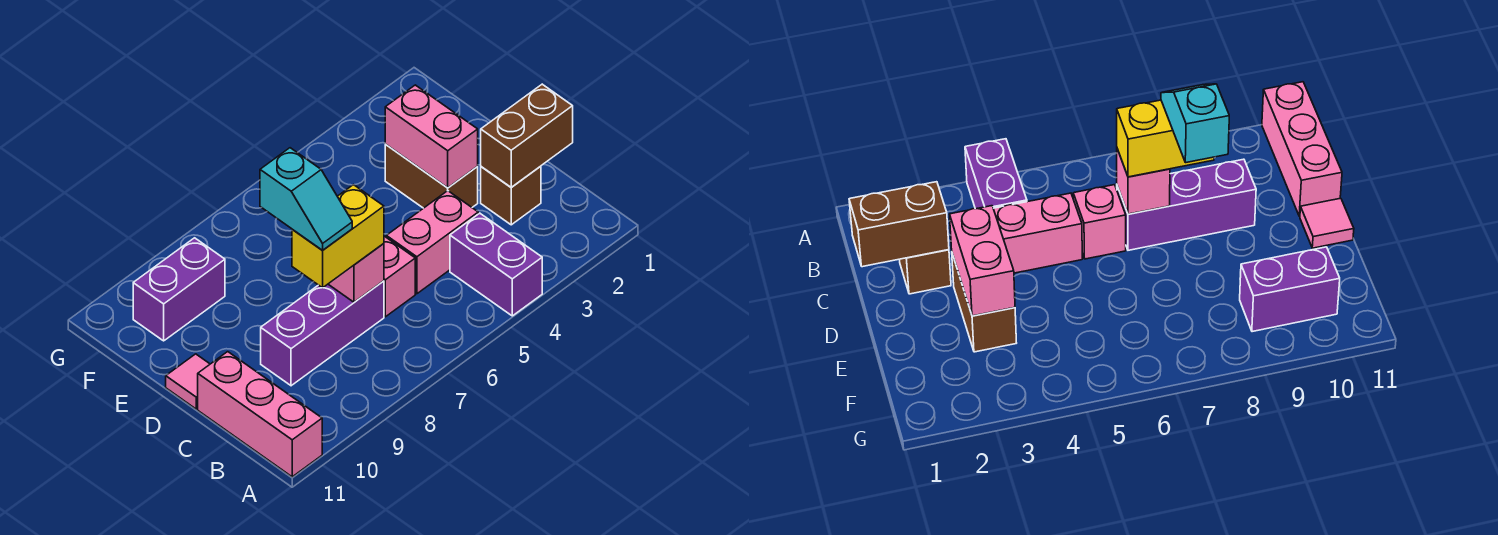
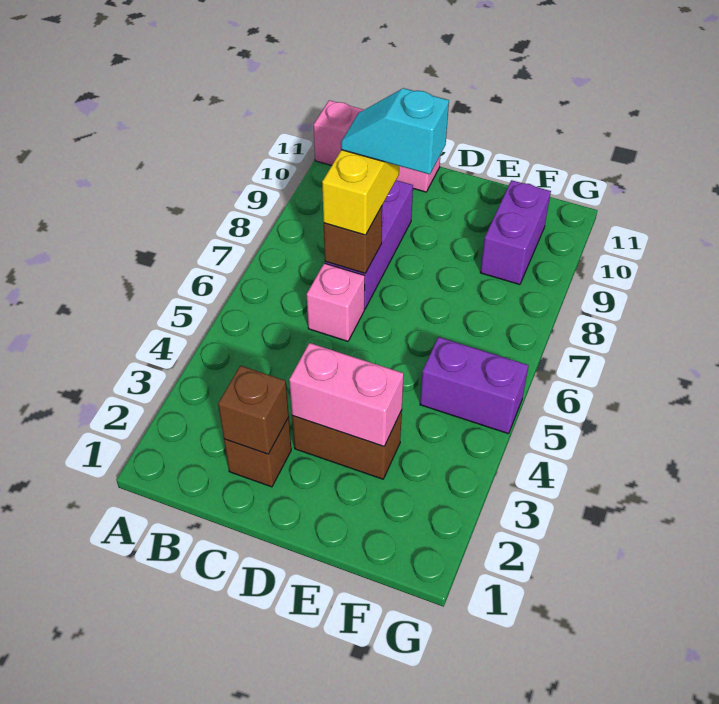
purple brick A4:B4 level 1 -> purple brick F5:G5 level 1
brown brick C1:C2 level 2 -> brown brick C2 level 2
pink brick C4:C5 level 1 -> none
pink brick C7 level 2 -> brown brick C7 level 2
pink tile D11 level 1 -> none

